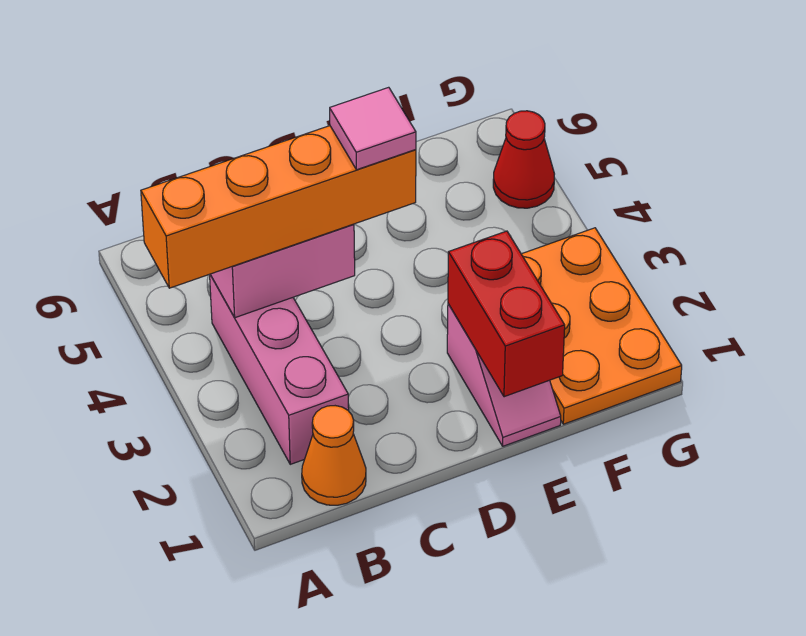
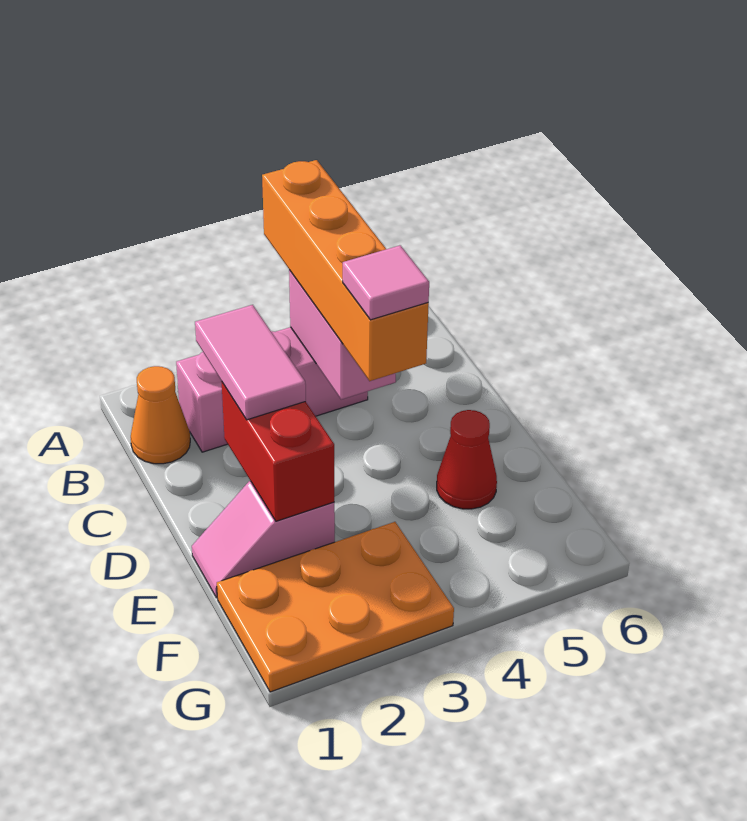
none -> pink tile C2:D2 level 3
red brick E1:E2 level 2 -> red brick D2:E2 level 2
red cone G5 level 1 -> red cone E5 level 1

